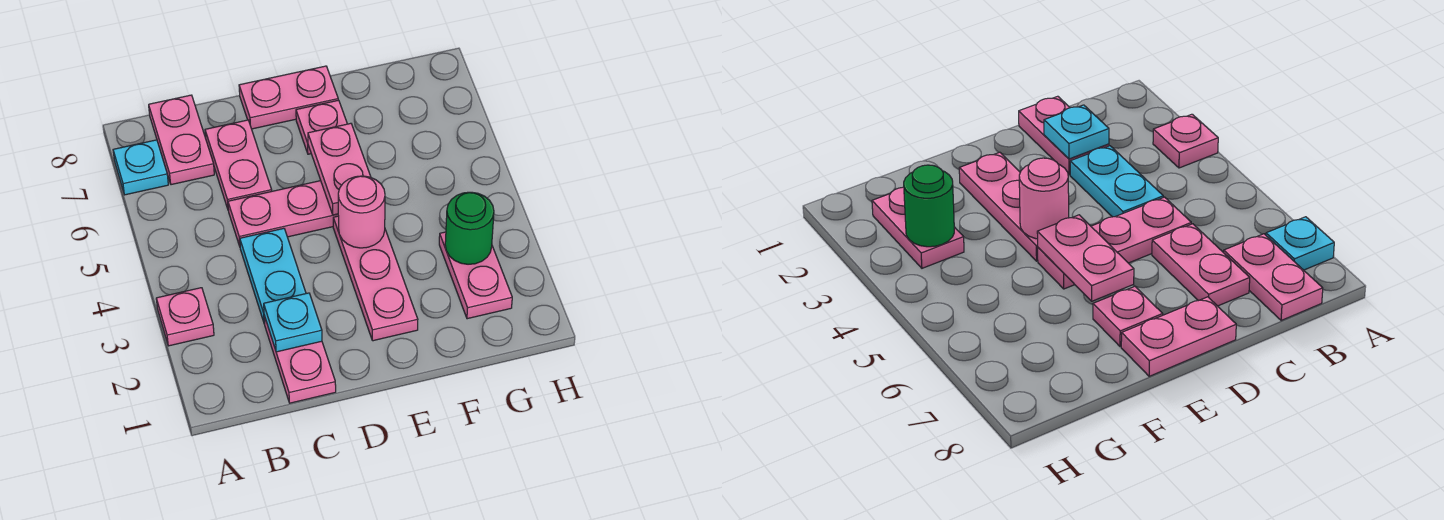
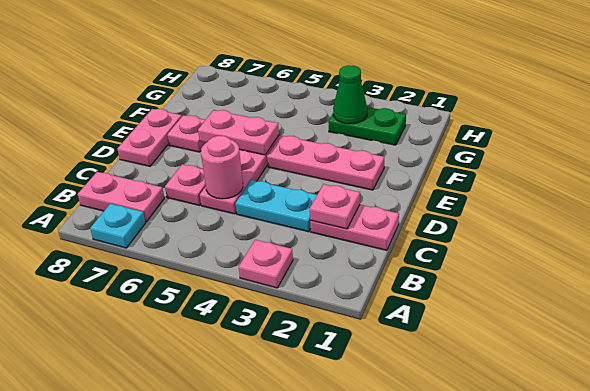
cyan plate C2 level 2 -> pink plate C2 level 2
pink plate C6:C7 level 1 -> pink plate C6 level 1
pink round brick E4 level 2 -> pink round brick C5 level 2
pink plate G2:G3 level 1 -> green plate G2:G3 level 1
green round brick G3 level 2 -> green cone G3 level 2

